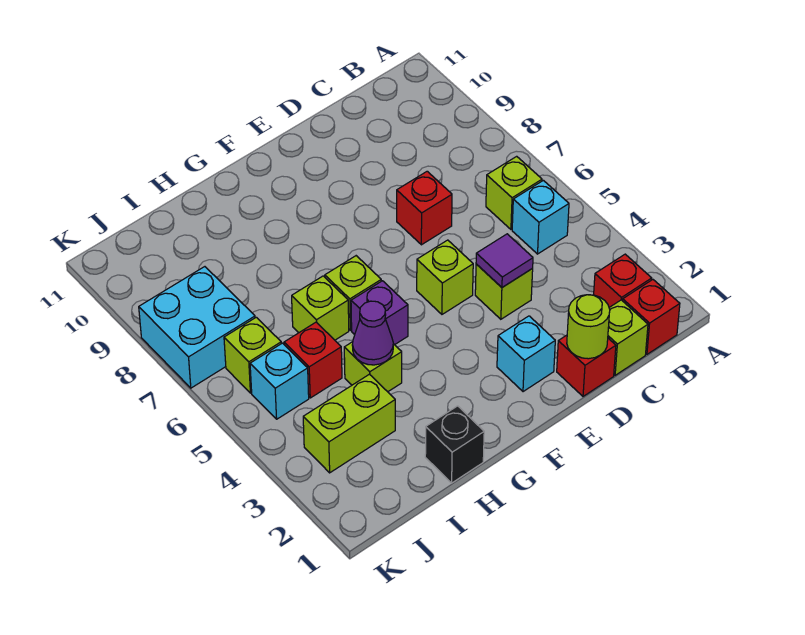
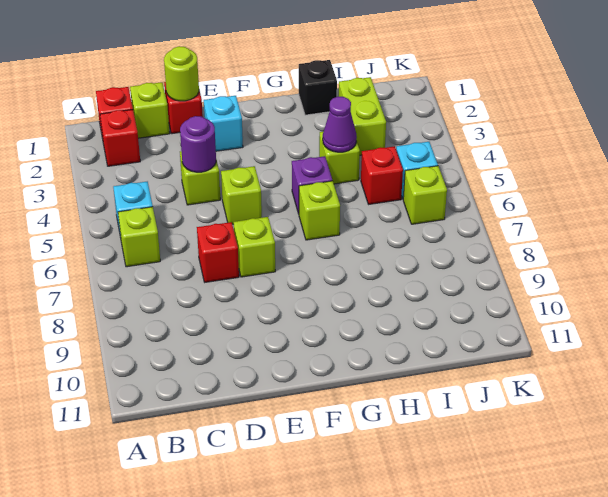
purple tile D4 level 2 -> purple round brick D4 level 2
lime brick H6 level 1 -> lime brick E7 level 1
lime brick I3:J3 level 1 -> lime brick I2:I3 level 1
cyan brick J7:K8 level 1 -> none

